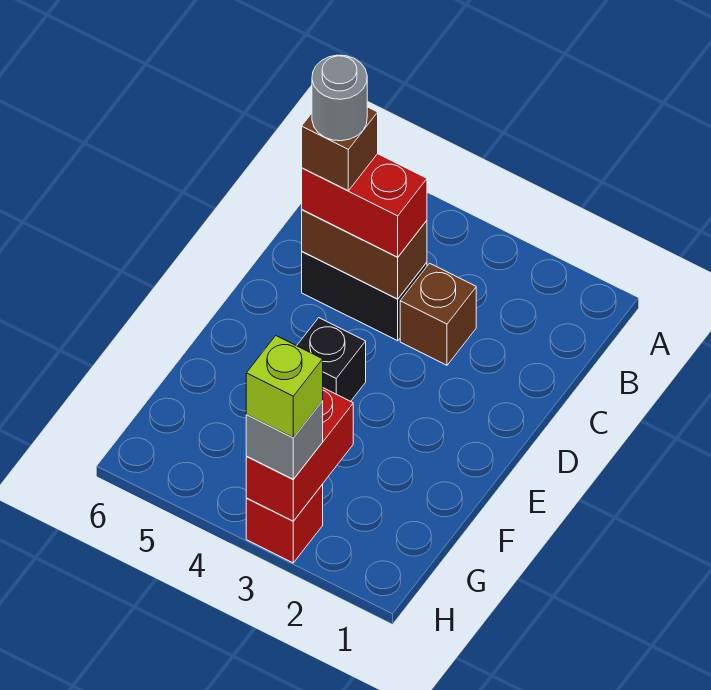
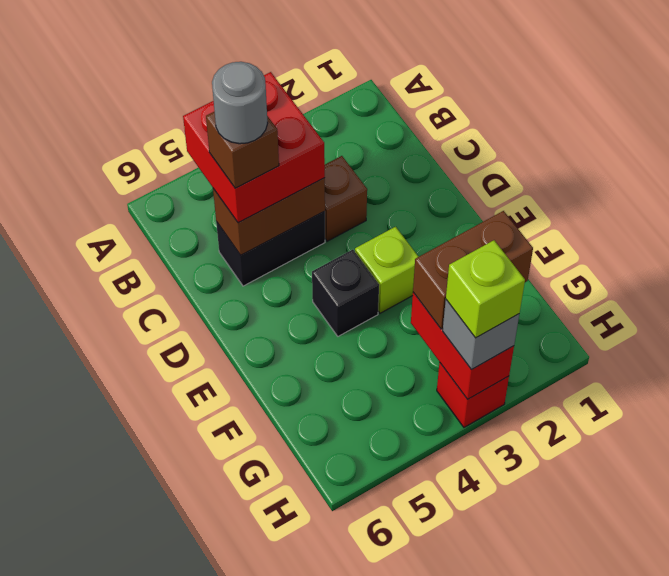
red brick C4:C5 level 3 -> red brick B4:C5 level 3
none -> lime brick E3 level 1
none -> brown brick G2:G3 level 3

